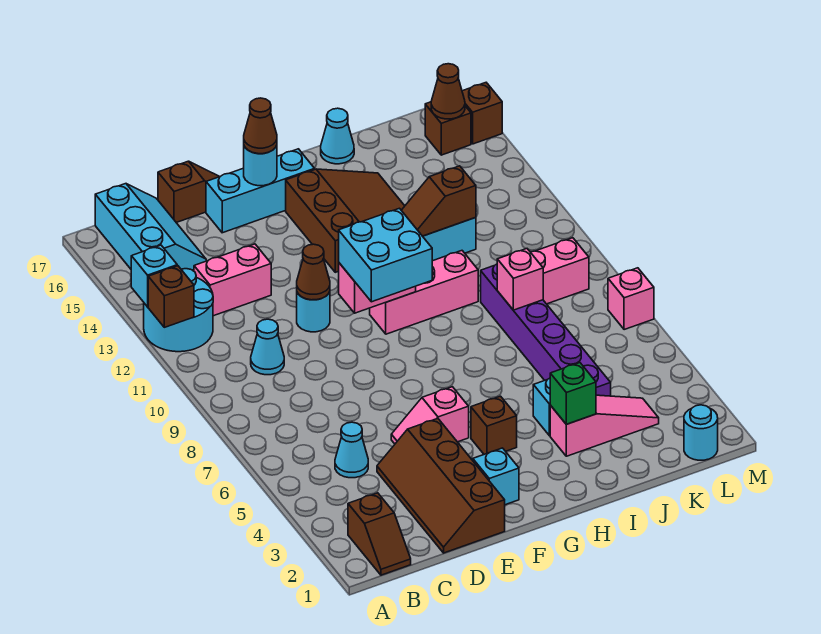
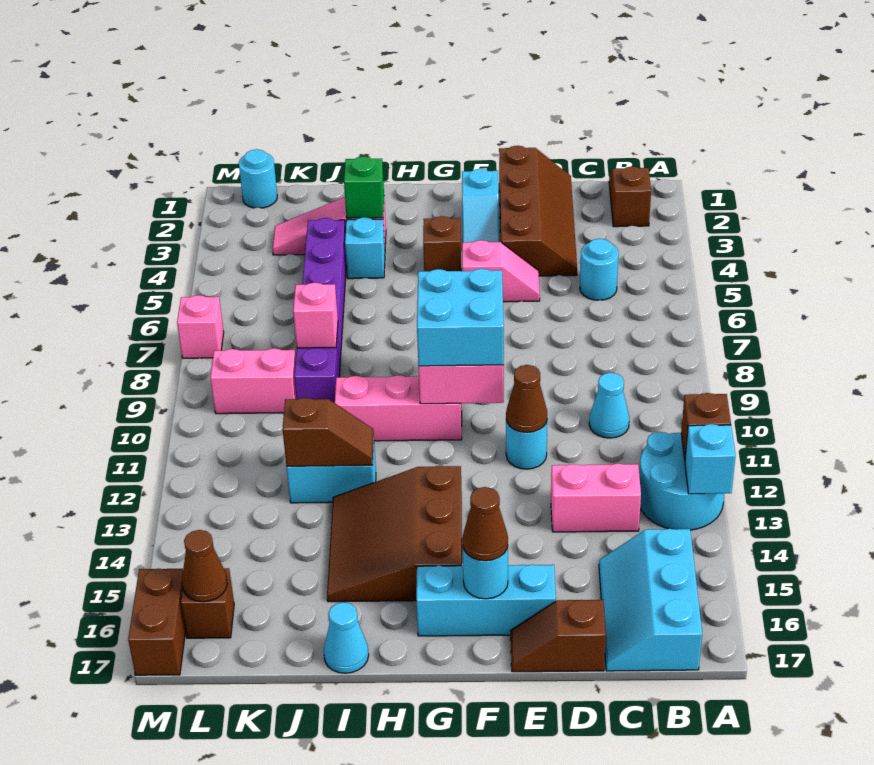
cyan cone C5 level 1 -> cyan round brick C5 level 1
brown brick M16 level 1 -> brown brick M16:M17 level 1

